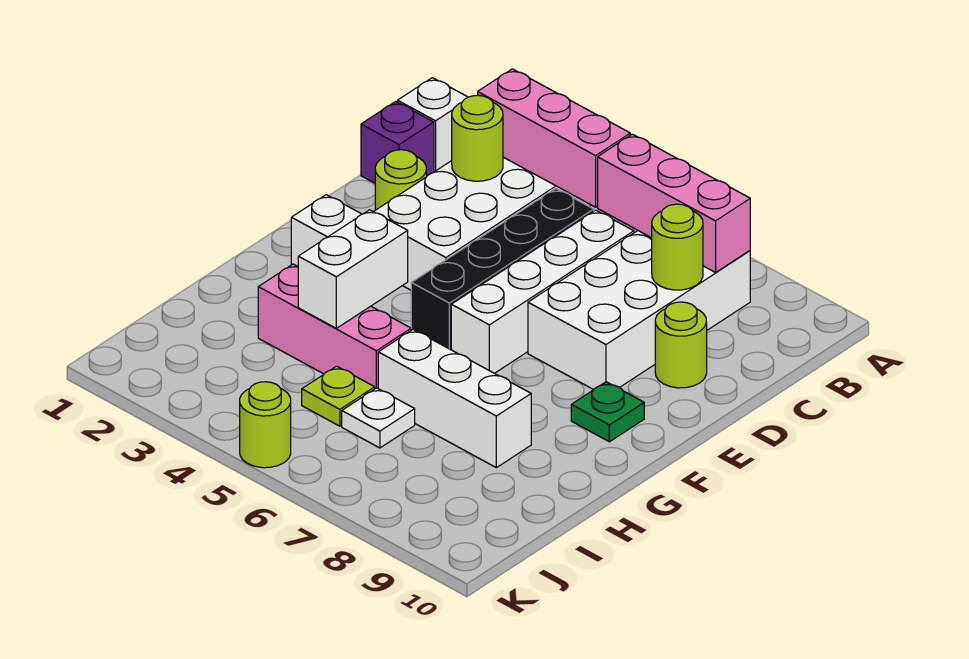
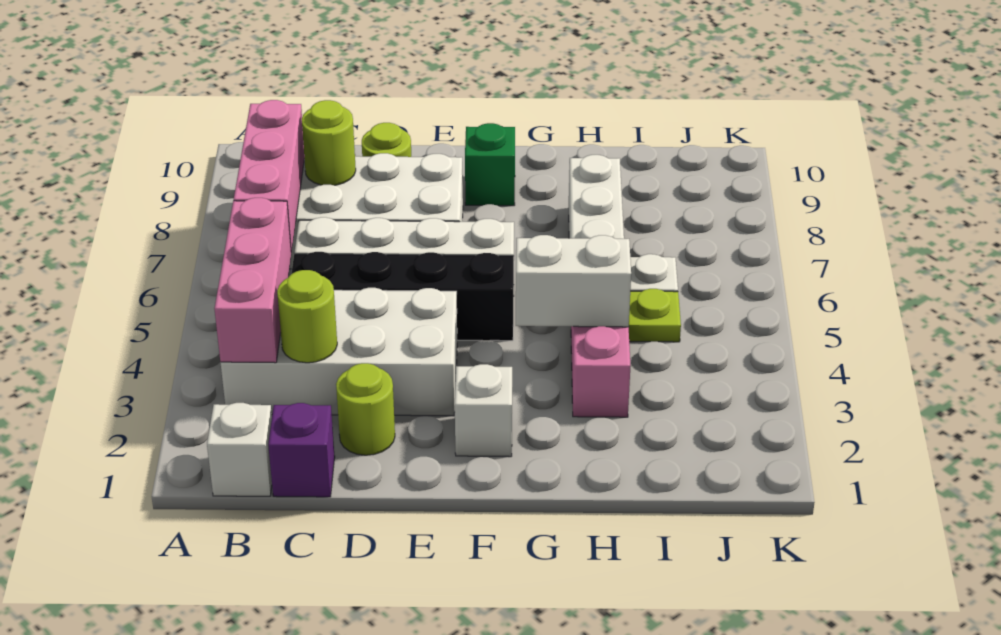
green plate F9 level 1 -> green brick F9 level 1
lime round brick K5 level 1 -> none

